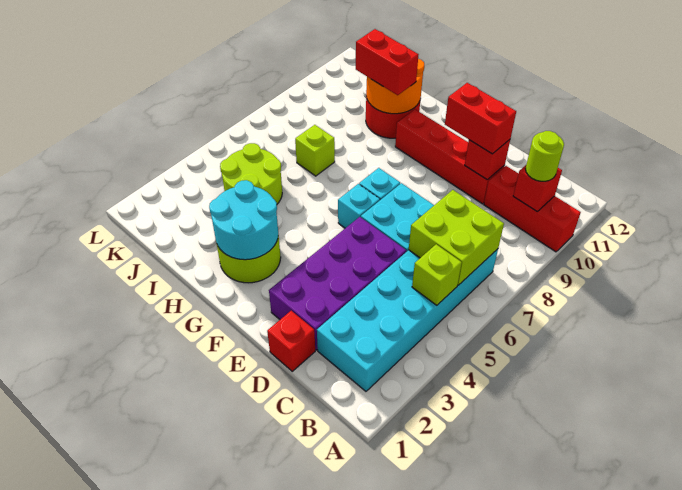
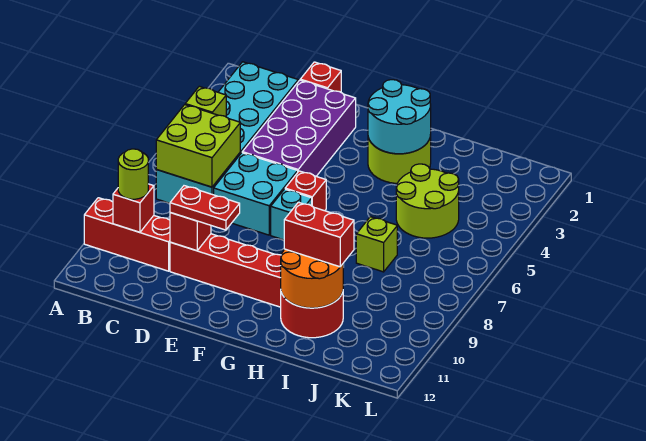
red brick D10:E10 level 3 -> red plate D10:E10 level 3
cyan brick F6 level 1 -> red brick F6 level 1

